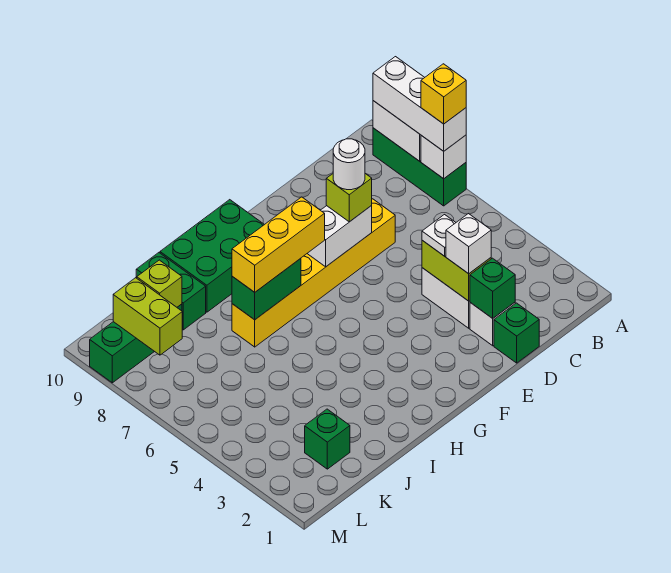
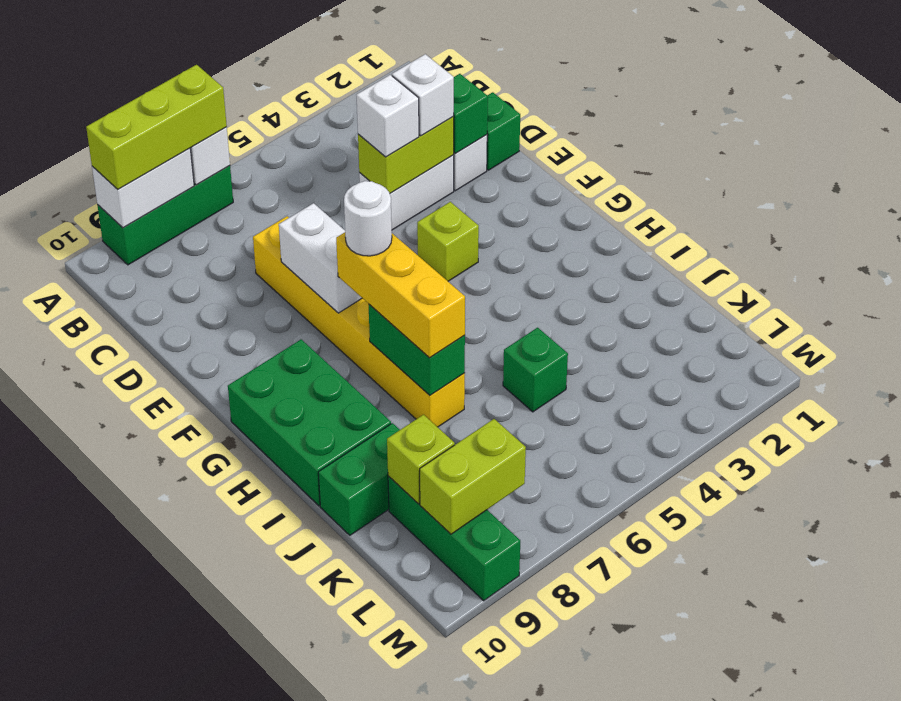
white brick A7:A9 level 3 -> lime brick A7:A9 level 3
yellow brick A7 level 4 -> none
white plate D4 level 3 -> white brick D4 level 3
lime brick E7 level 3 -> lime brick F4 level 1
white round brick E7 level 4 -> white round brick G7 level 4
green brick K2 level 1 -> green brick J5 level 1

